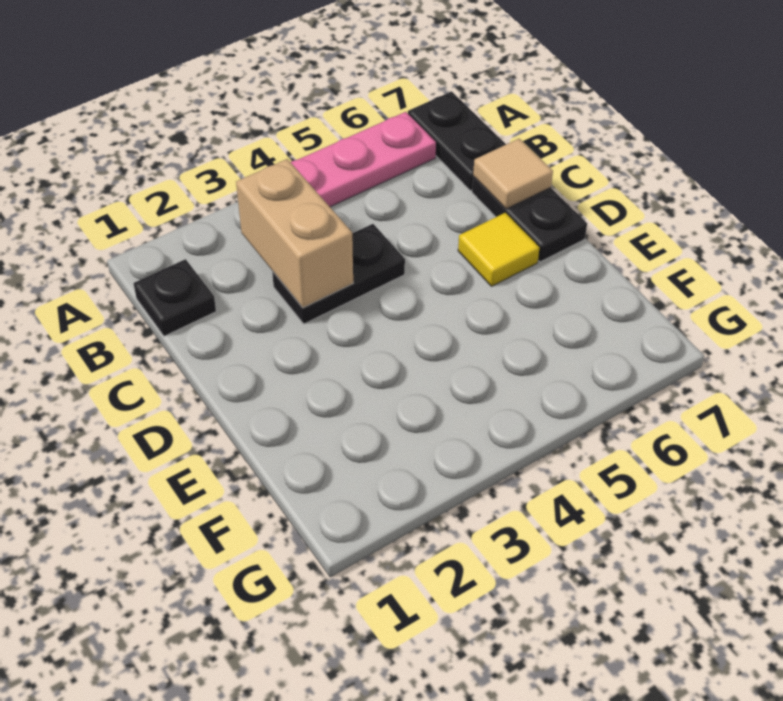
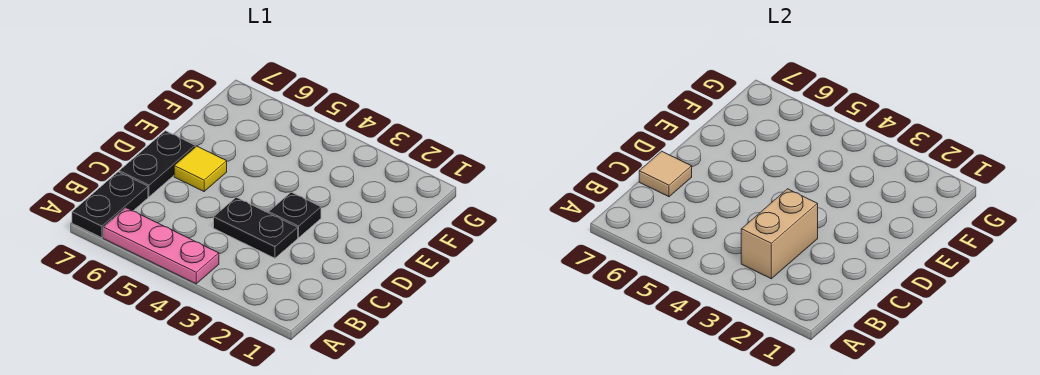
black plate B1 level 1 -> black plate D3 level 1

